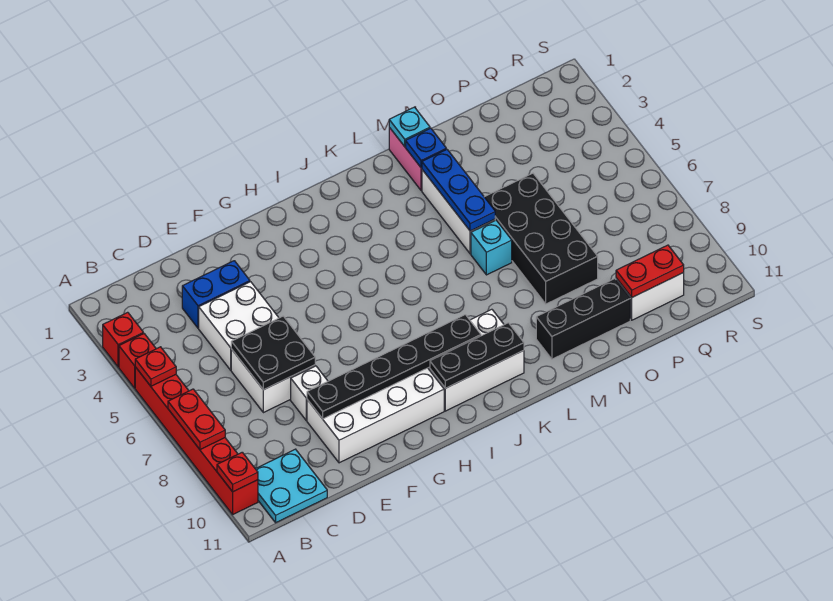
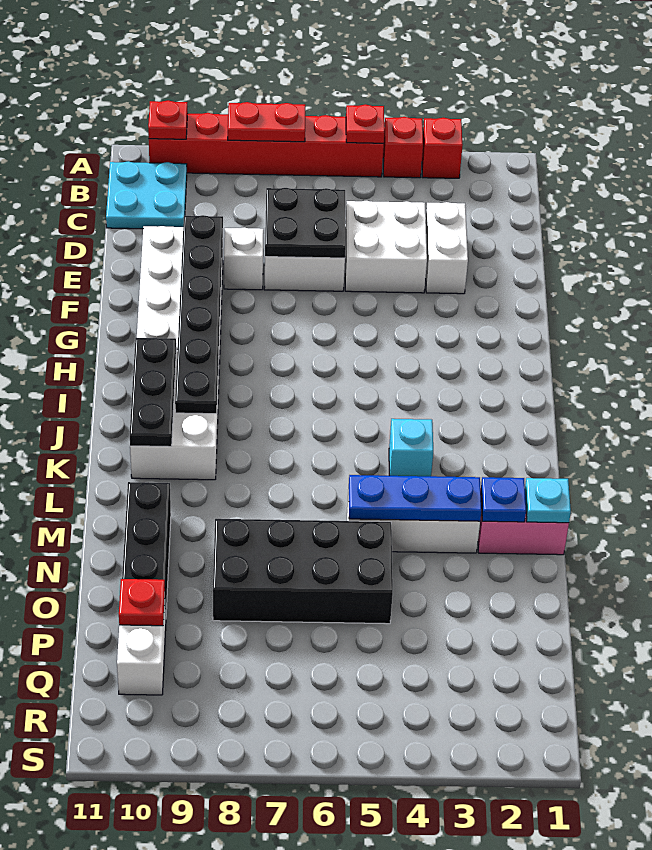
blue brick D3:E3 level 1 -> white brick D3:E3 level 1
cyan brick M6 level 1 -> cyan brick K4 level 1
red plate P10:Q10 level 2 -> red plate P10 level 2

